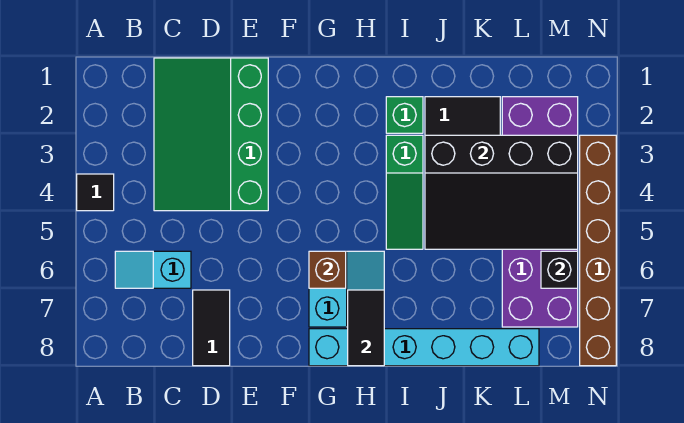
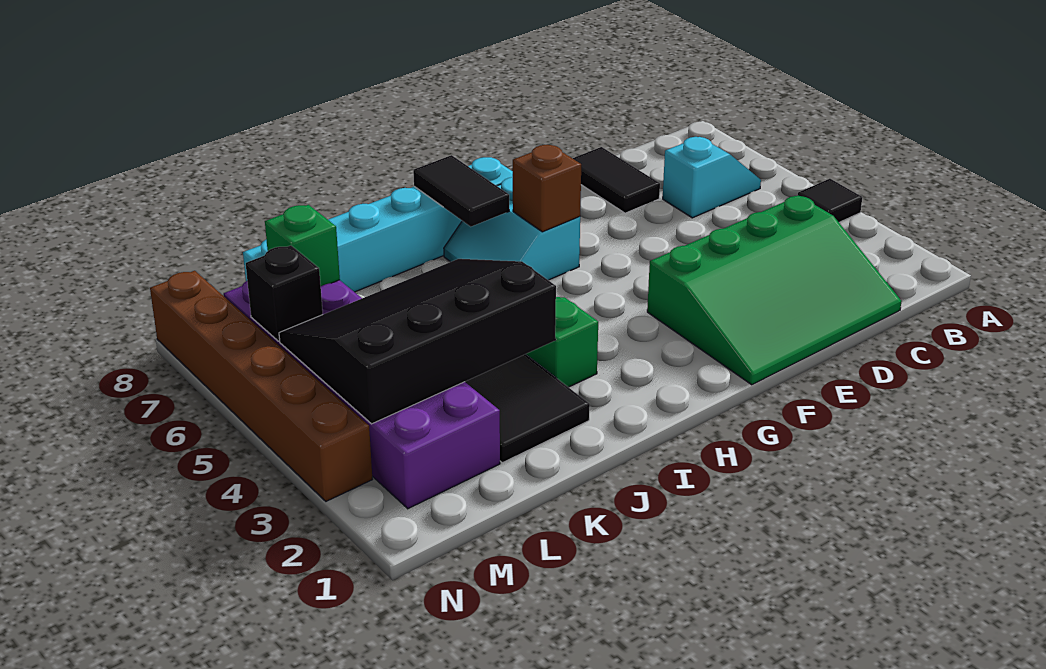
green slope C1:E4 level 1 top E -> green slope C1:F3 level 1 top 3
green brick I2 level 1 -> green brick L7 level 2

